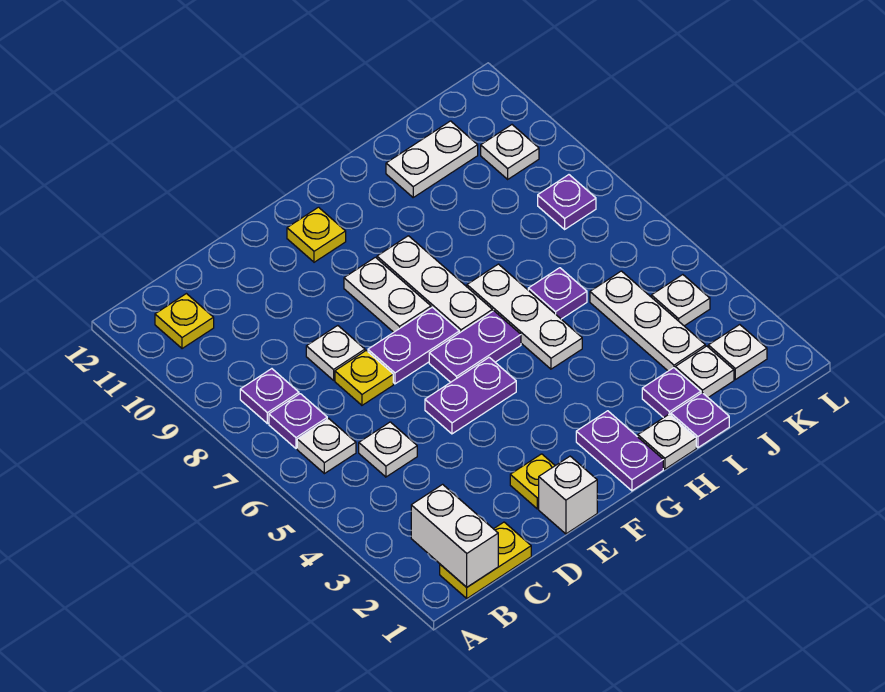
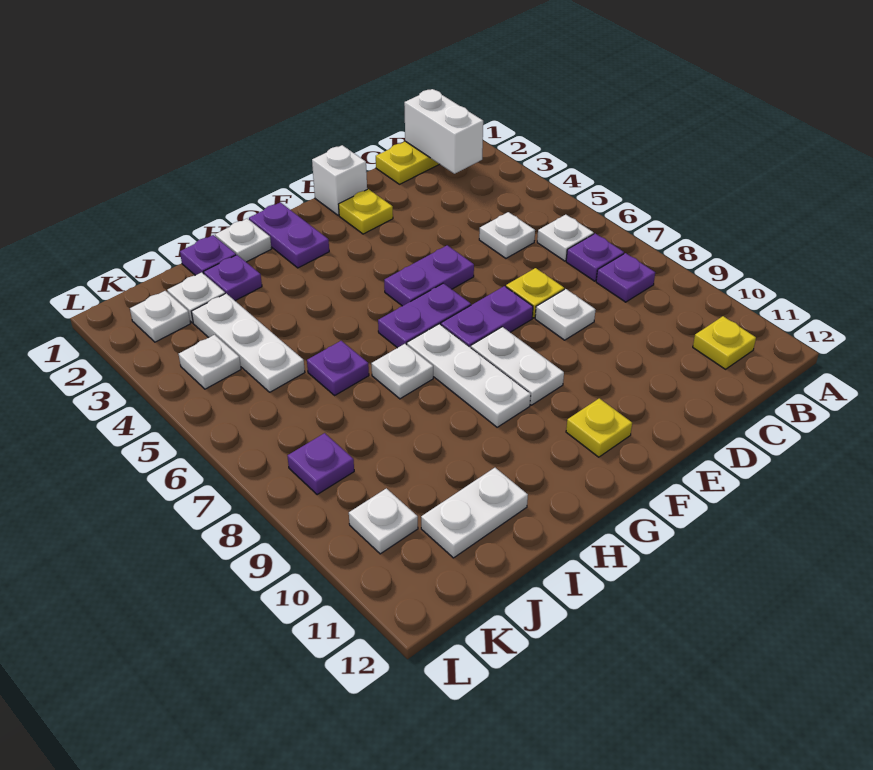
white plate H5:H7 level 1 -> white plate H7 level 1

